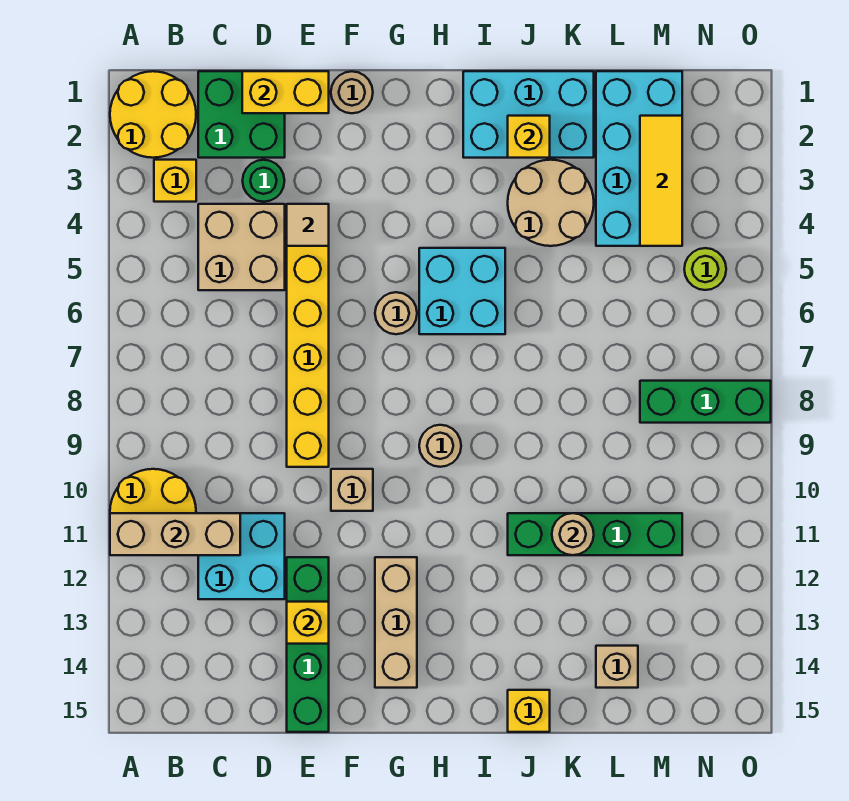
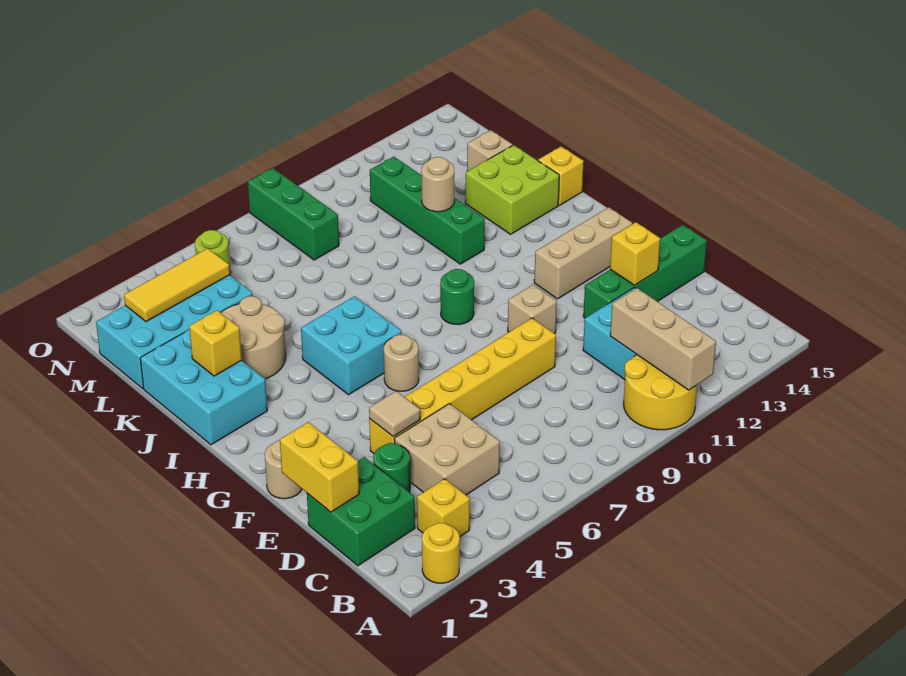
yellow round brick A1:B2 level 1 -> yellow round brick A2 level 1
tan round brick H9 level 1 -> green round brick H9 level 1
none -> lime brick J13:K14 level 1

